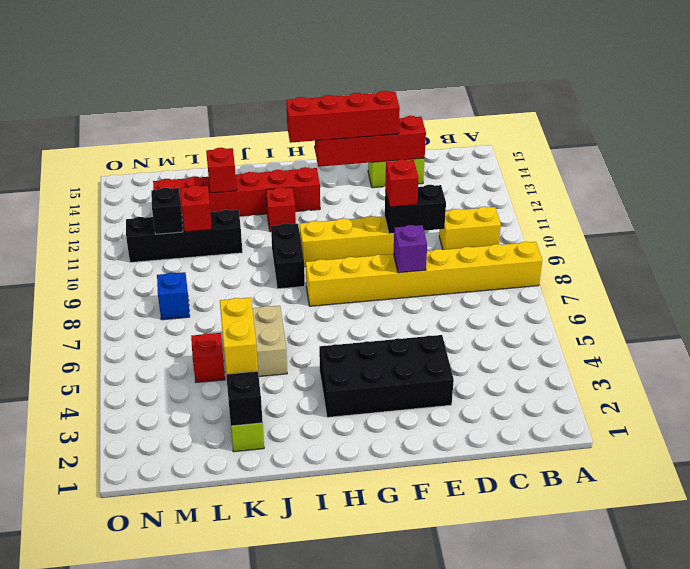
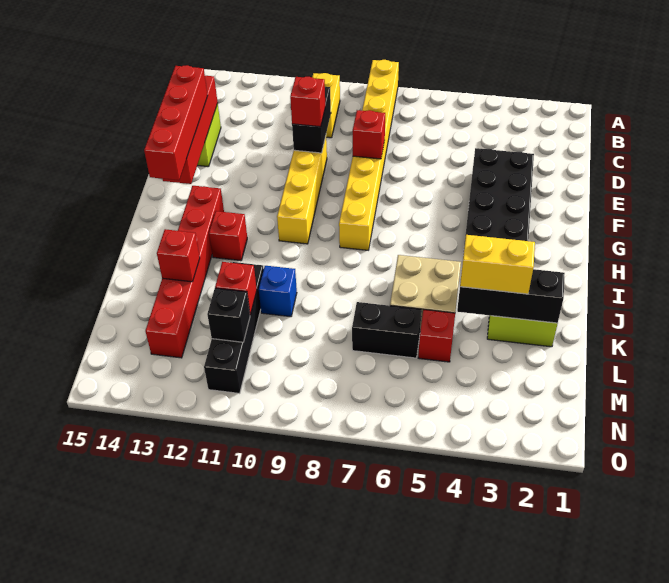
purple brick E8 level 2 -> red brick E8 level 2
black brick I9:I10 level 1 -> black brick L6:L7 level 1
blue brick M8 level 1 -> blue brick K10 level 1

